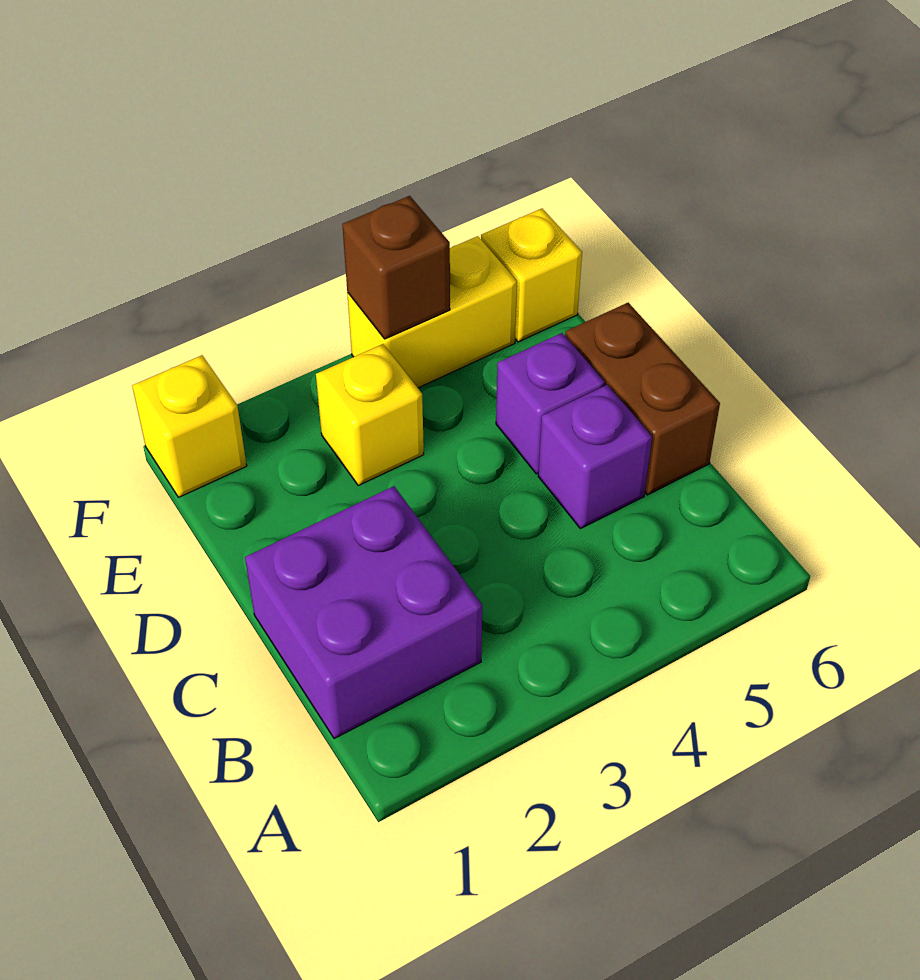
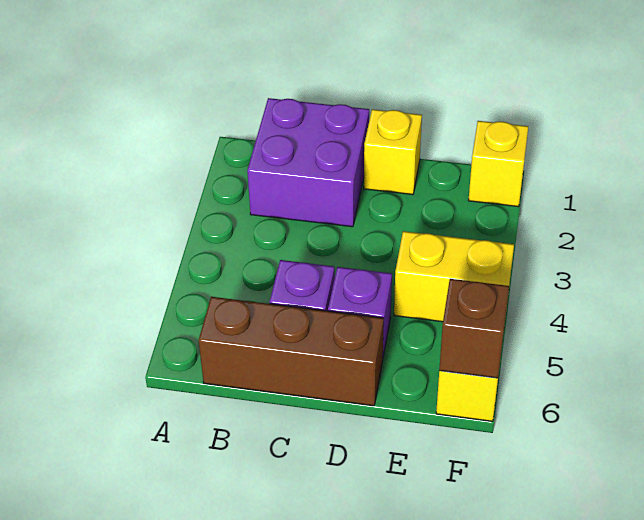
brown brick C6:D6 level 1 -> brown brick B6:D6 level 1
yellow brick E3 level 1 -> yellow brick D1 level 1
yellow brick F4:F5 level 1 -> yellow brick E4:F4 level 1
brown brick F4 level 2 -> brown brick F6 level 2

